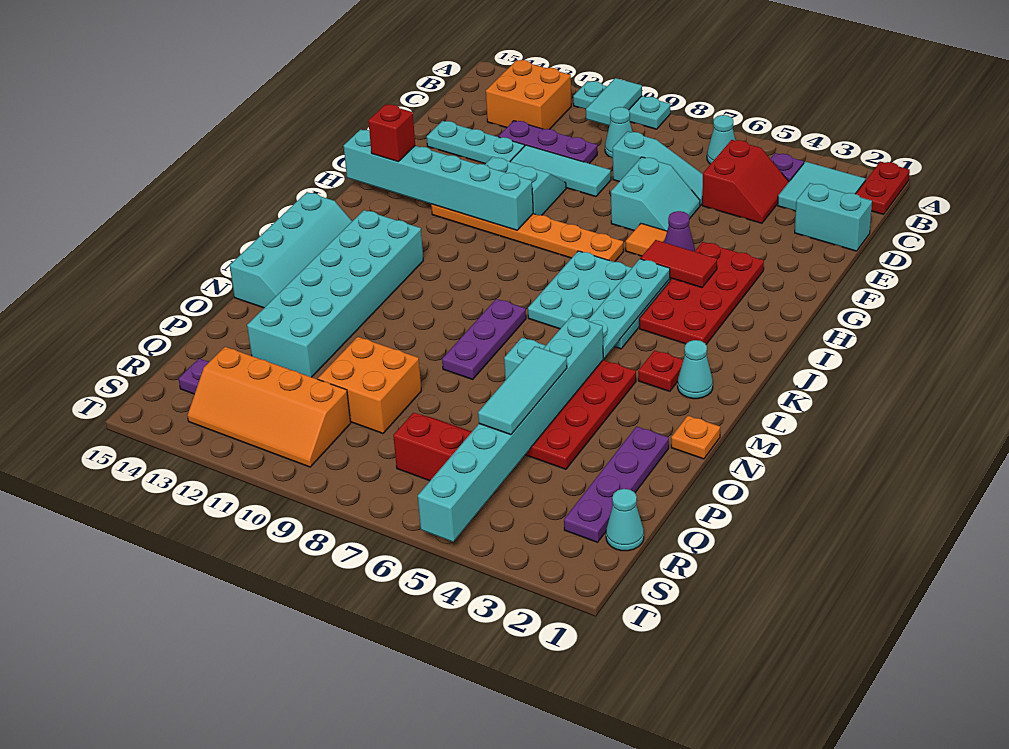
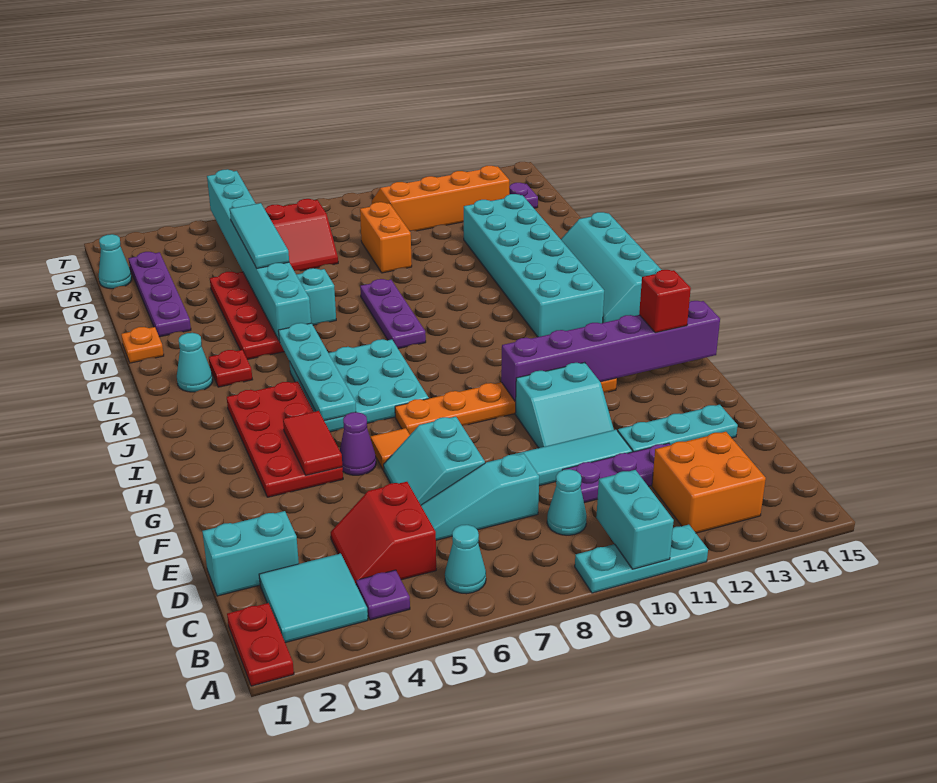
cyan tile A10:B10 level 2 -> cyan brick A10:B10 level 2
red tile H4:H5 level 2 -> red tile G4:H4 level 2
cyan brick H10:H15 level 2 -> purple brick H10:H15 level 2
orange brick P9:Q10 level 1 -> orange brick P9:Q9 level 1

